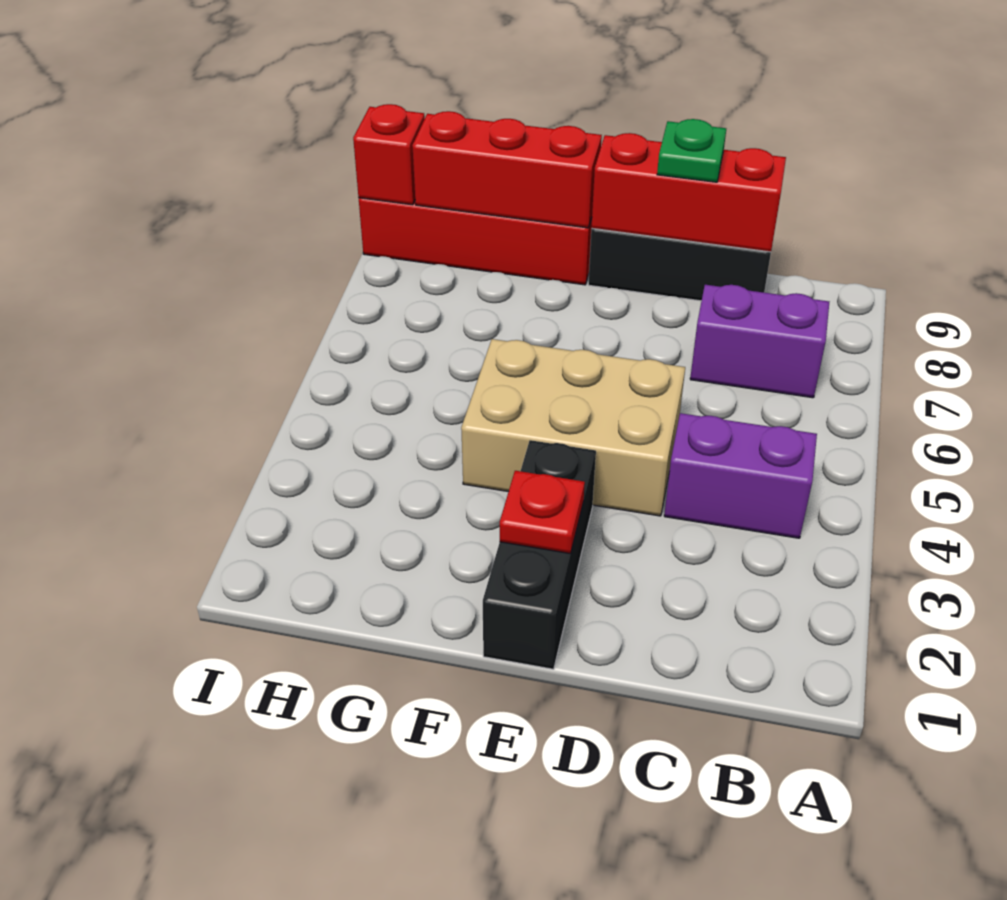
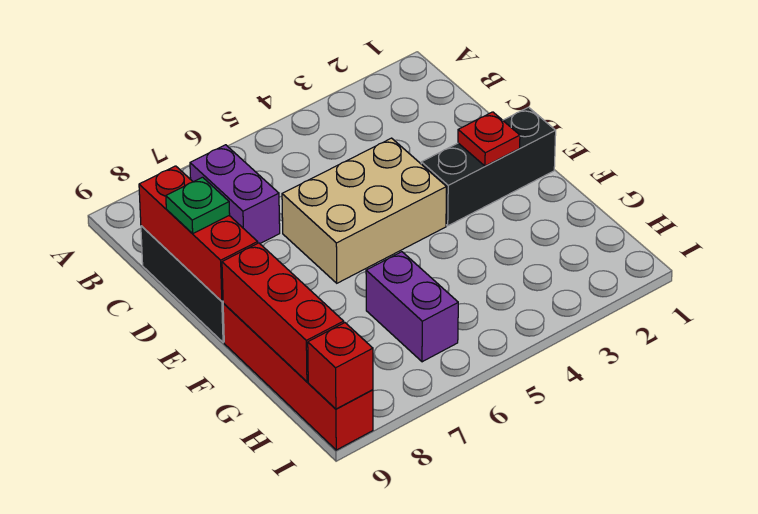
purple brick B4:C4 level 1 -> purple brick G6:H6 level 1
tan brick D4:F5 level 1 -> tan brick D4:E6 level 1

